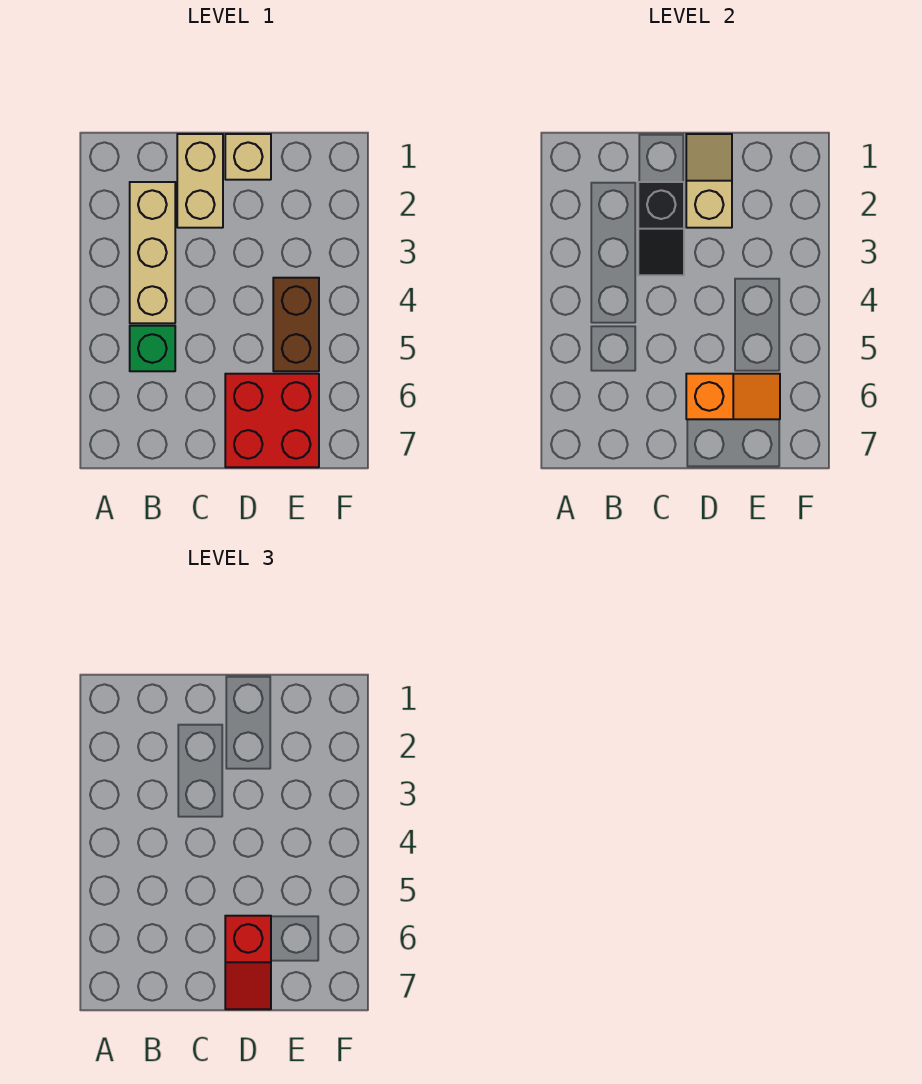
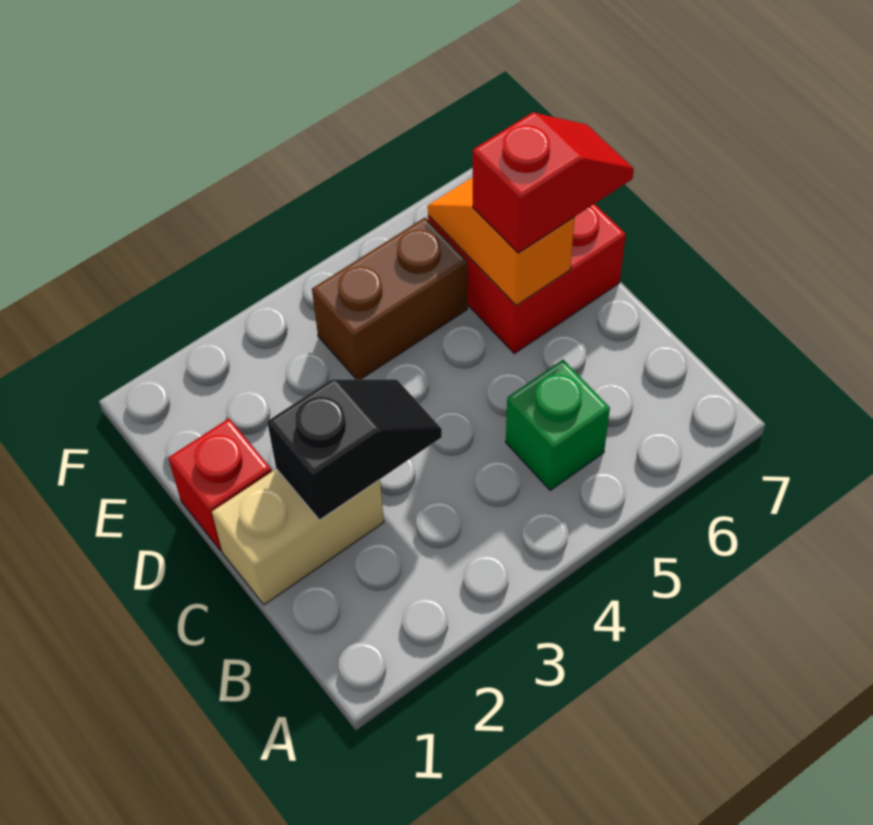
tan brick B2:B4 level 1 -> none
tan brick D1 level 1 -> red brick D1 level 1
tan slope D1:D2 level 2 top 2 -> none

